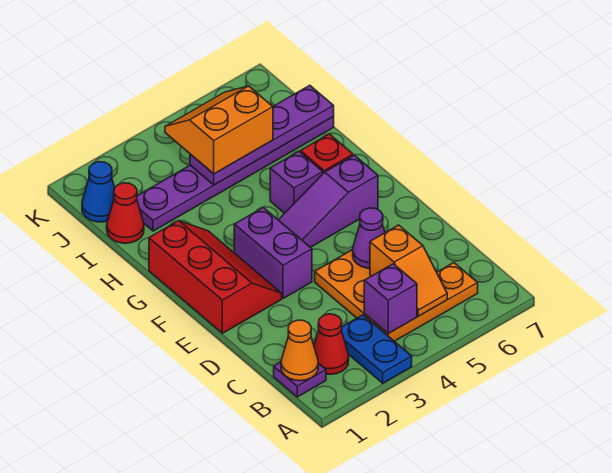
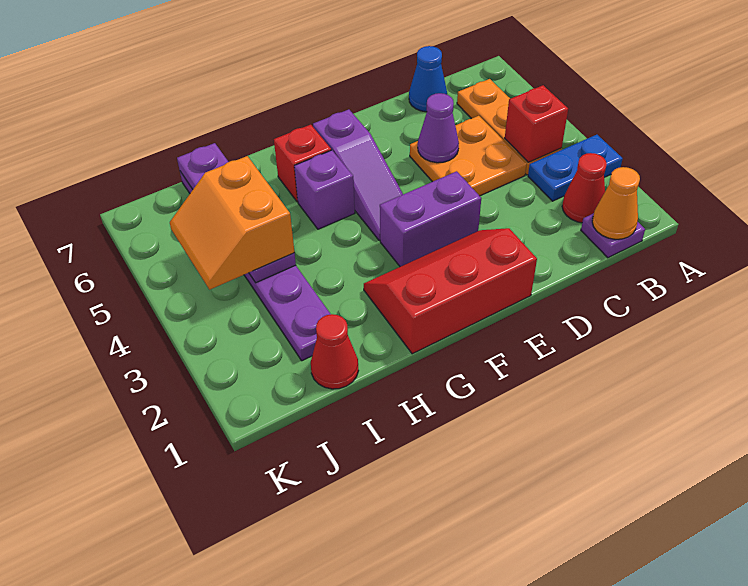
purple brick B4 level 2 -> red brick B4 level 2
orange slope B5:C5 level 2 top C -> none
blue cone J1 level 1 -> blue cone C7 level 1

